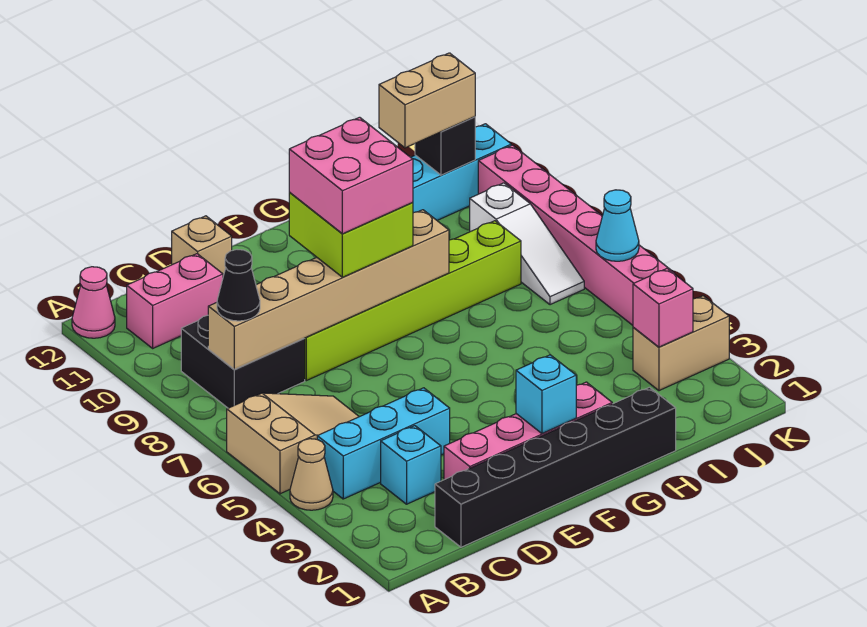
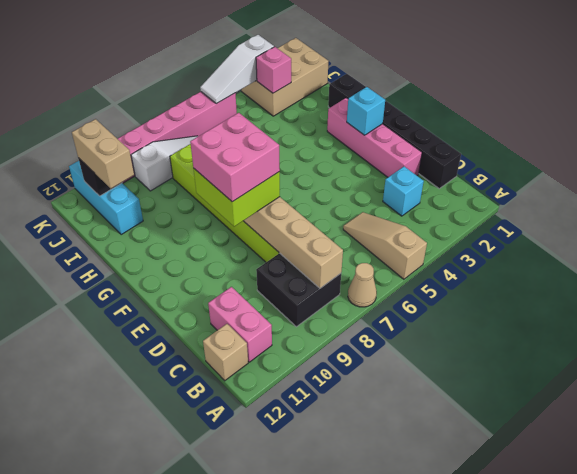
tan cone A4 level 1 -> tan cone A7 level 1
tan slope A5:C6 level 1 top A -> tan slope A5:C5 level 1 top A
pink cone A12 level 1 -> none
cyan brick B4:D4 level 1 -> none
black cone B8 level 3 -> none
tan brick D12 level 1 -> tan brick B12 level 1
tan brick J3:K3 level 1 -> tan brick J1:K3 level 1
none -> white slope K3:K5 level 2 top 3
cyan cone K6 level 2 -> none

